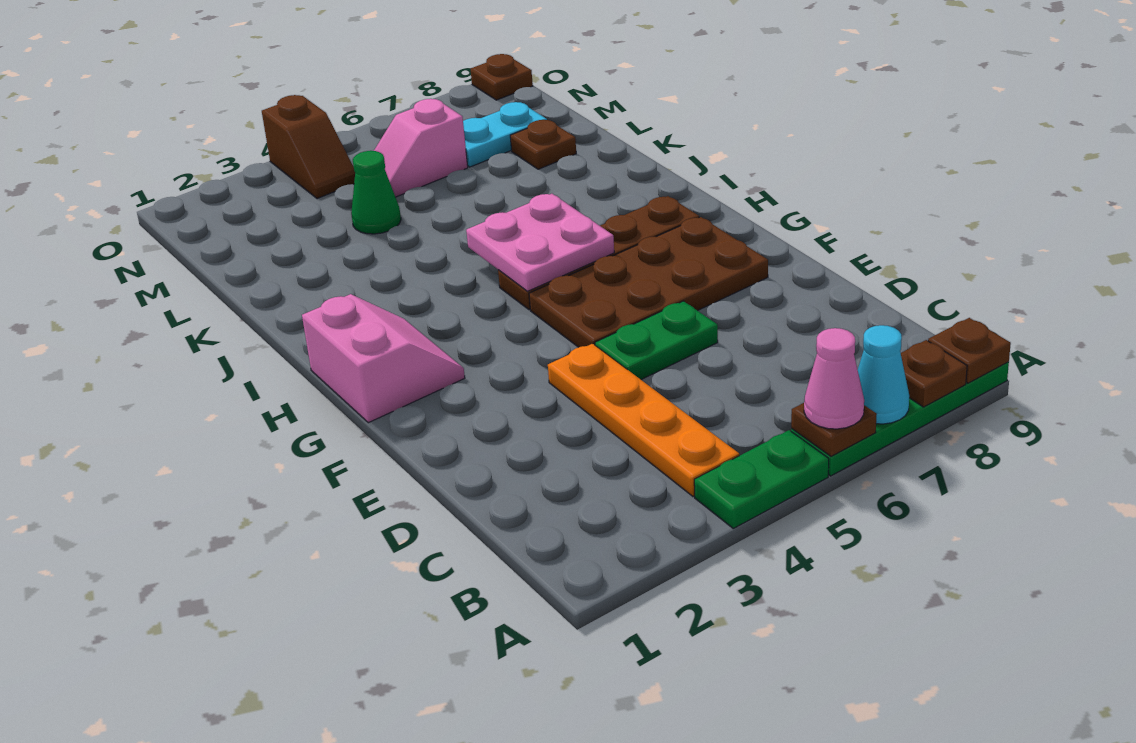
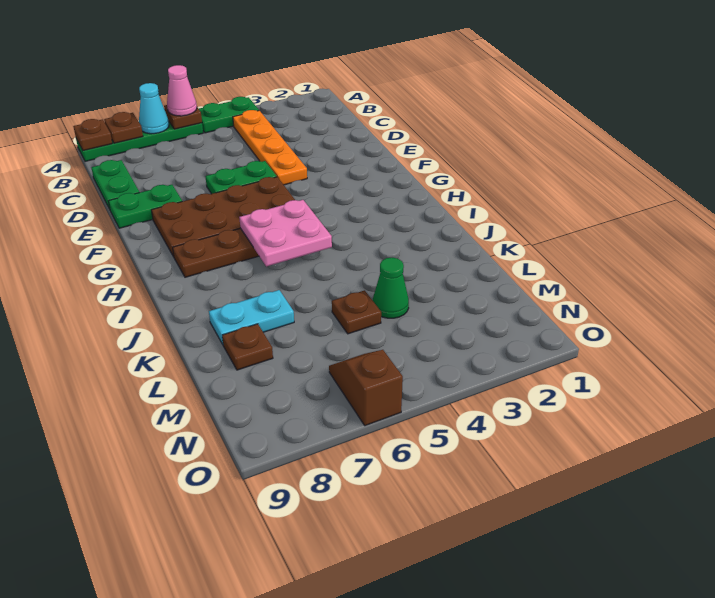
none -> green plate C9:D9 level 1
none -> green plate E8:E9 level 1
pink slope G1:H2 level 1 top 1 -> none
pink slope M5:M6 level 1 top 6 -> none
cyan plate M7:M8 level 1 -> cyan plate K7:K8 level 1
brown slope N4:O4 level 1 top O -> brown slope N6:O6 level 1 top O
brown plate O9 level 1 -> brown plate L5 level 1

